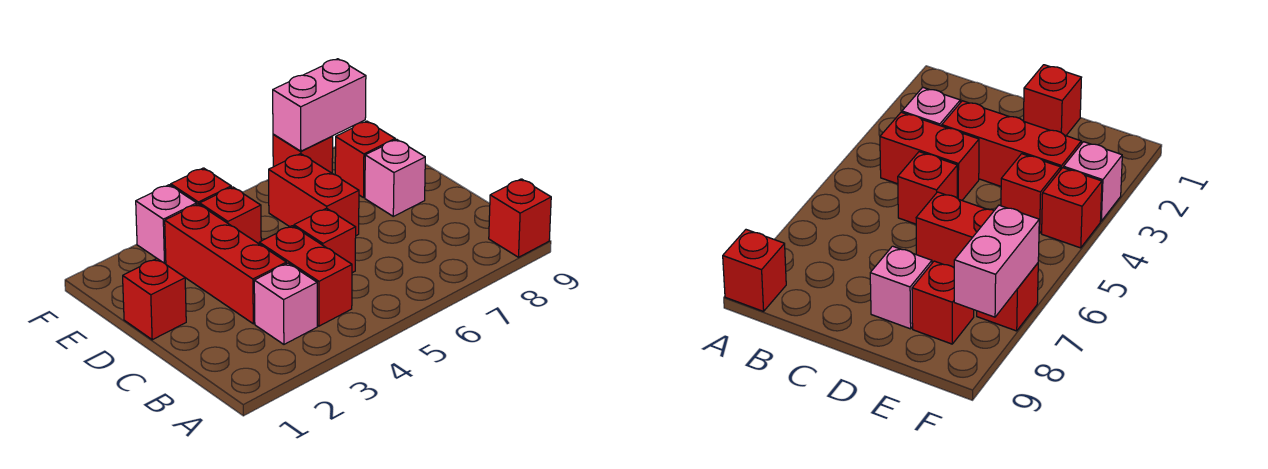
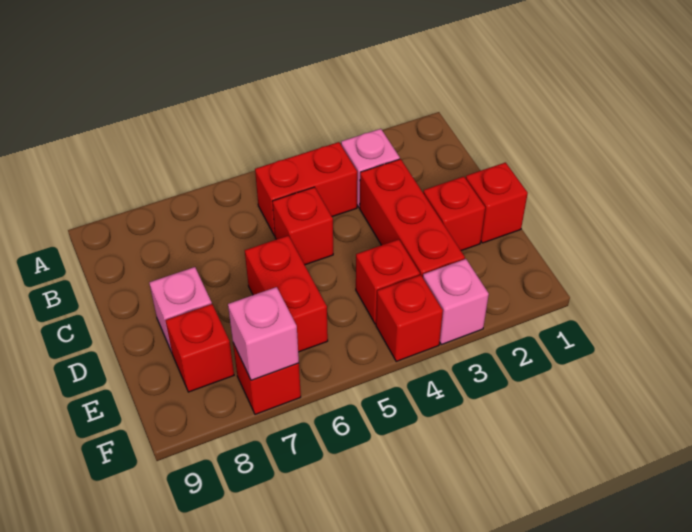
red brick A9 level 1 -> red brick D2 level 1
red brick B4:C4 level 1 -> red brick B4:B5 level 1
pink brick F7:F8 level 2 -> pink brick F7 level 2

